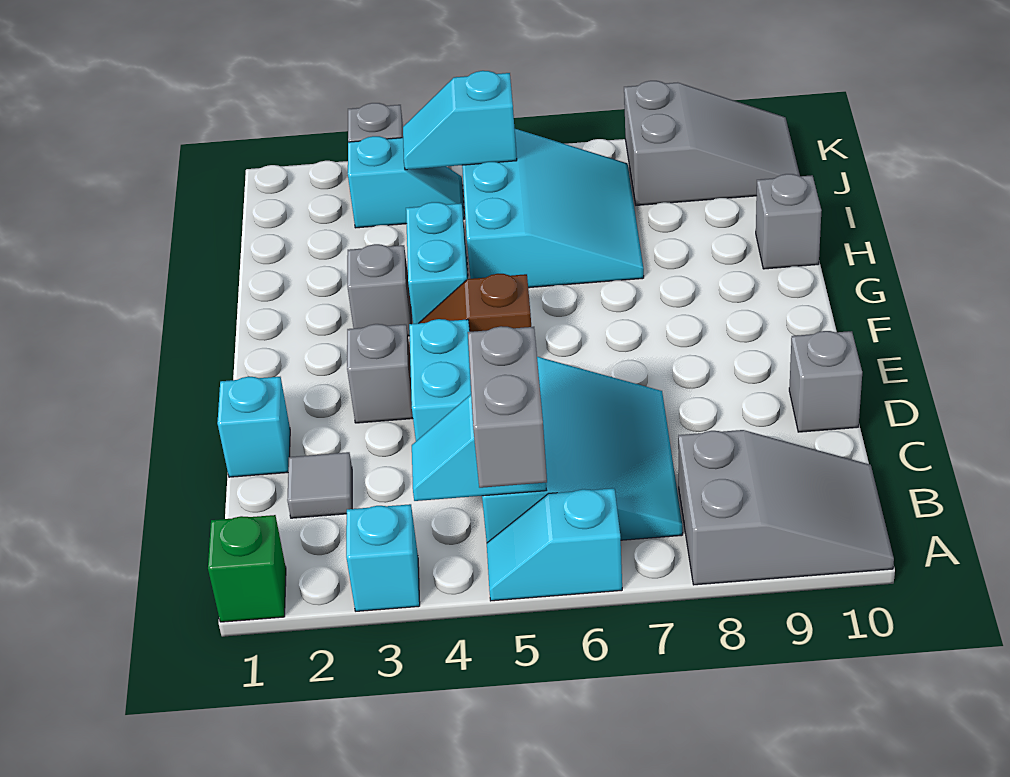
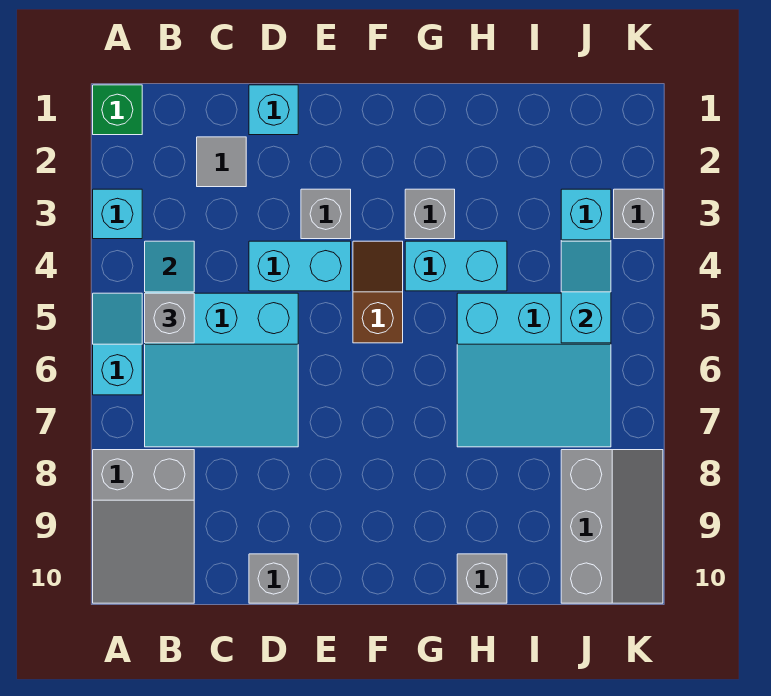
grey brick A5:B5 level 3 -> grey brick B5 level 3
grey slope J8:K10 level 1 top 8 -> grey slope J8:K10 level 1 top J

